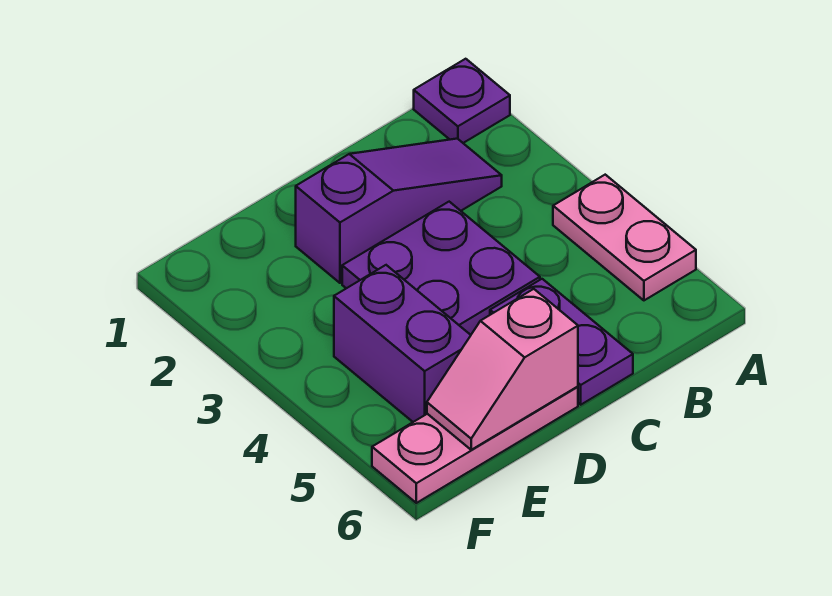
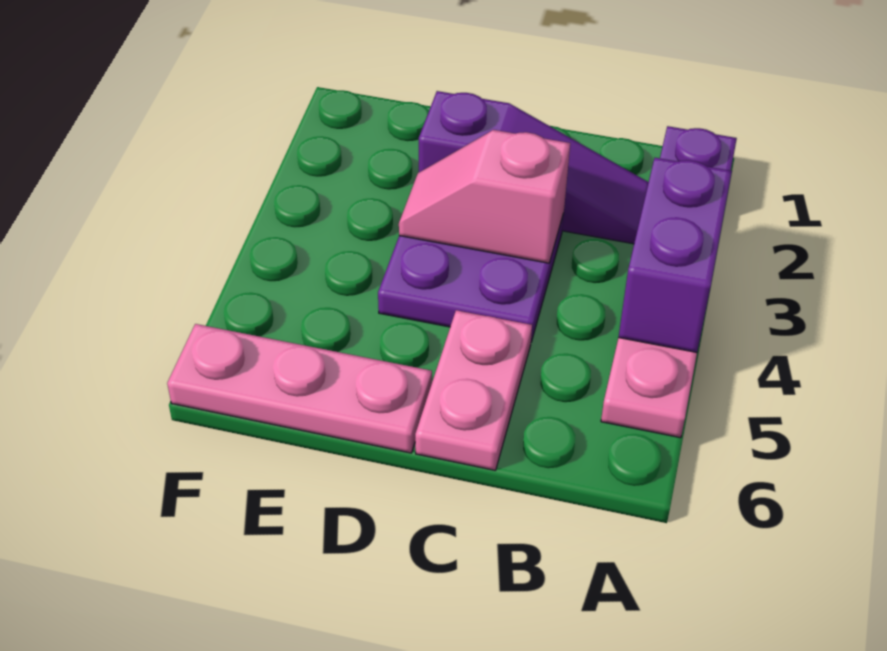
purple plate C5:C6 level 1 -> pink plate C5:C6 level 1
pink slope D6:E6 level 2 top D -> pink slope C3:D3 level 2 top C
purple brick E4:E5 level 1 -> purple brick A3:A4 level 2

